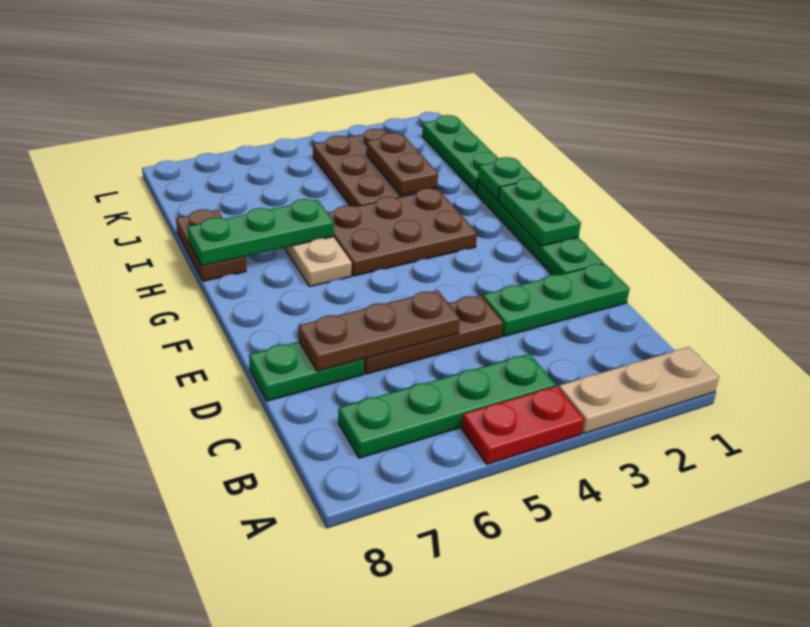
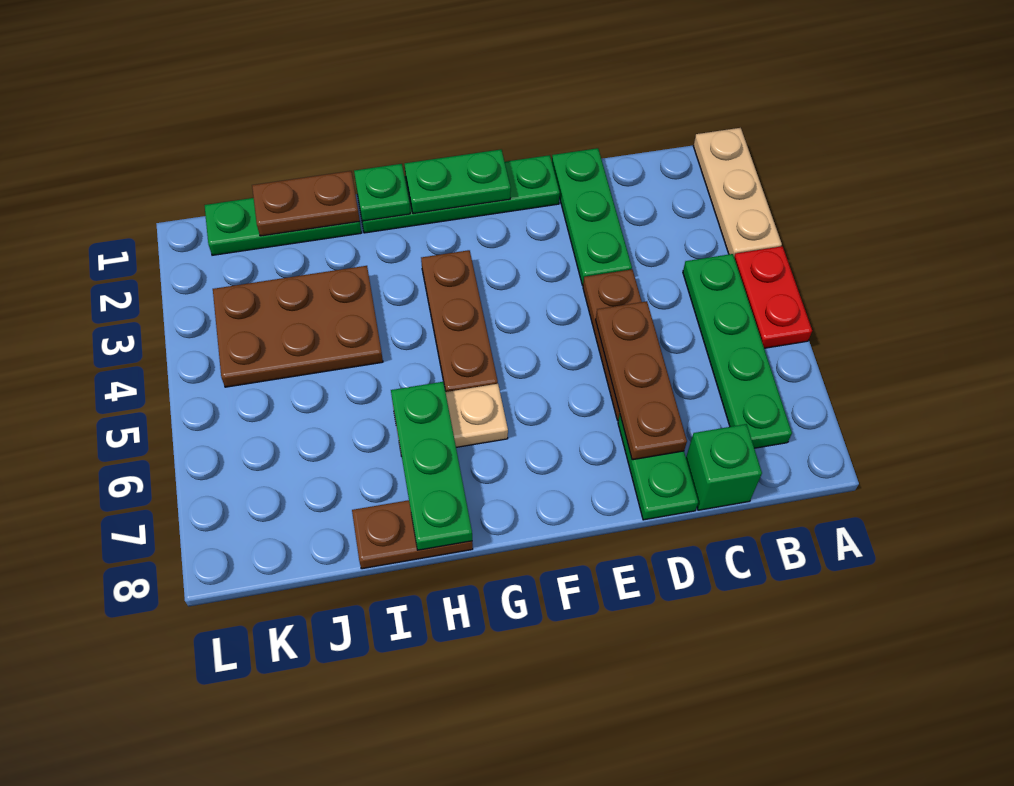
none -> green brick C8 level 1
brown plate G3:H5 level 1 -> brown plate G3:G5 level 1
brown plate I3:J3 level 2 -> brown plate I1:J1 level 2

